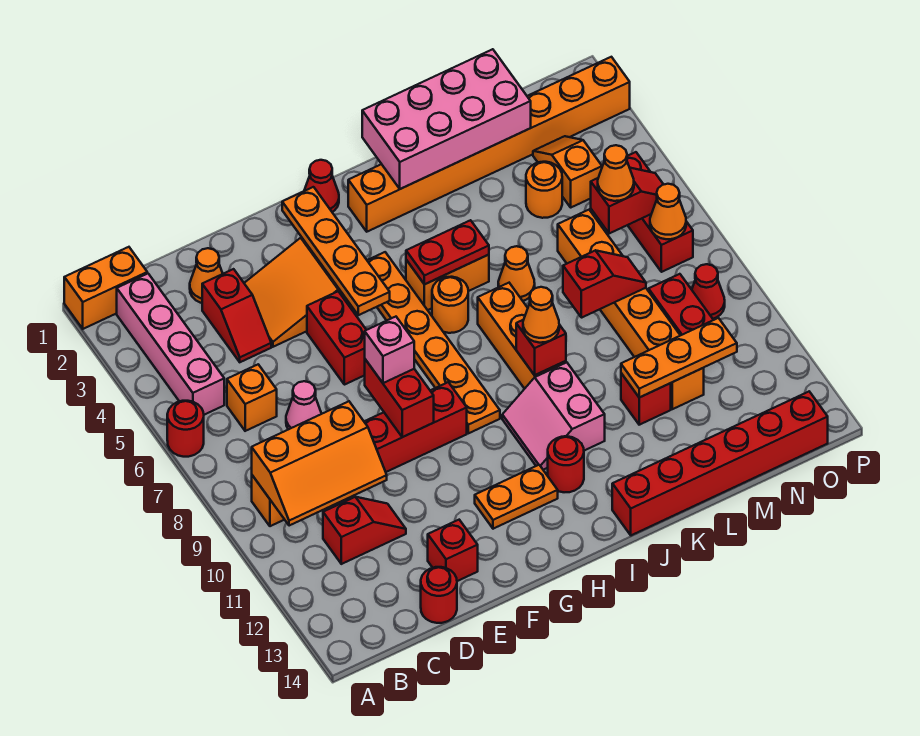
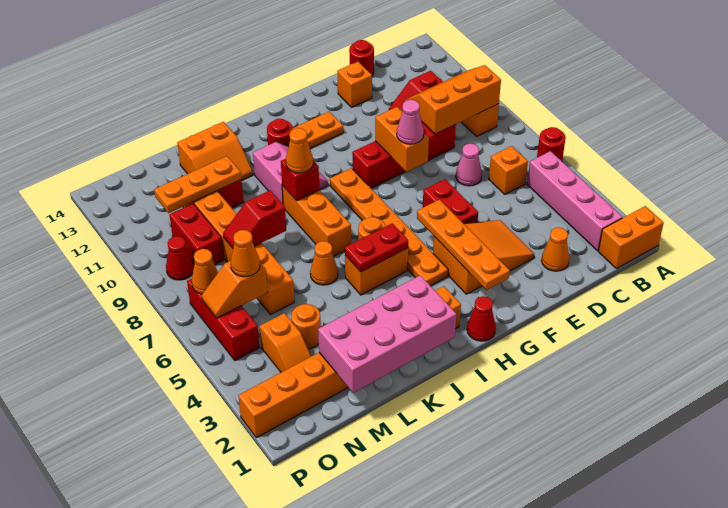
red slope D3:D4 level 1 top 3 -> none
red brick E13 level 1 -> orange brick E13 level 1
red brick F8:F9 level 2 -> orange brick F8:F9 level 2
pink brick F8 level 3 -> pink cone F8 level 3
red brick J14:O14 level 1 -> none
none -> orange slope K12:L13 level 1 top 13
red slope N6:O6 level 2 top N -> orange slope N6:O6 level 2 top N

